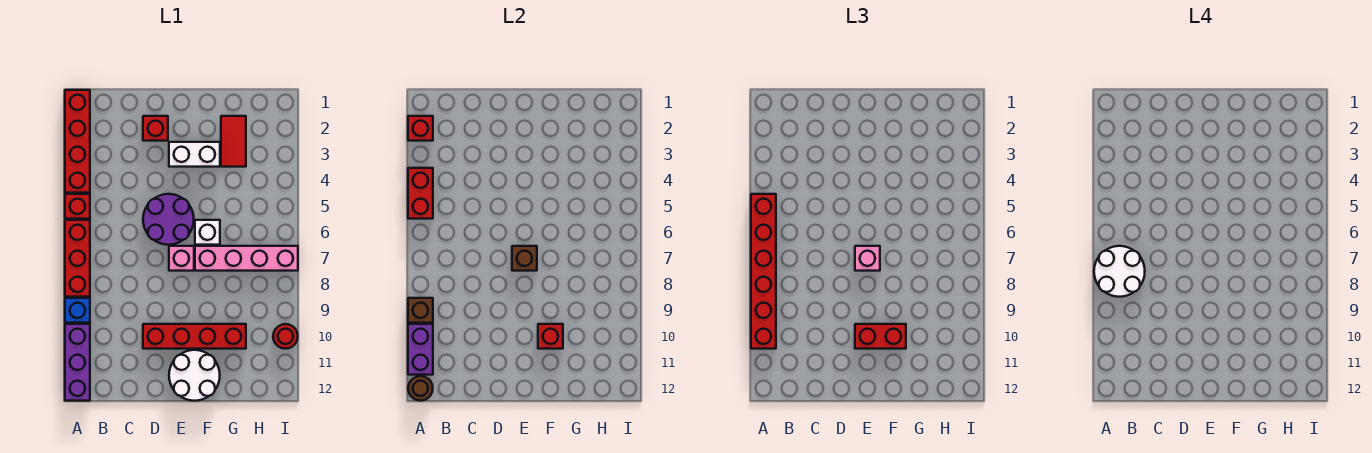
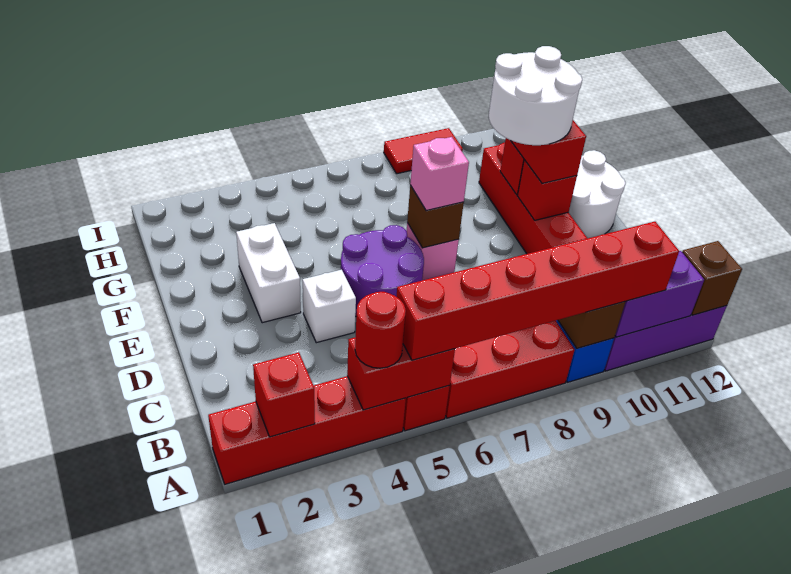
white round brick A7:B8 level 4 -> white round brick E9:F10 level 4
brown round brick A12 level 2 -> brown brick A12 level 2
red brick D2 level 1 -> red brick E10 level 2
white brick F6 level 1 -> white brick D4 level 1
pink brick F7:I7 level 1 -> none
red tile G2:G3 level 1 -> red tile I8:I9 level 1
red round brick I10 level 1 -> red round brick A4 level 3

